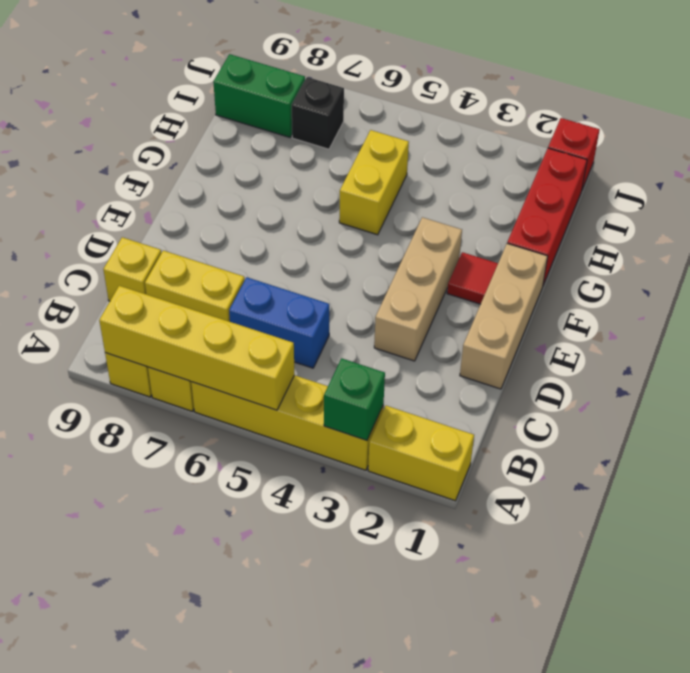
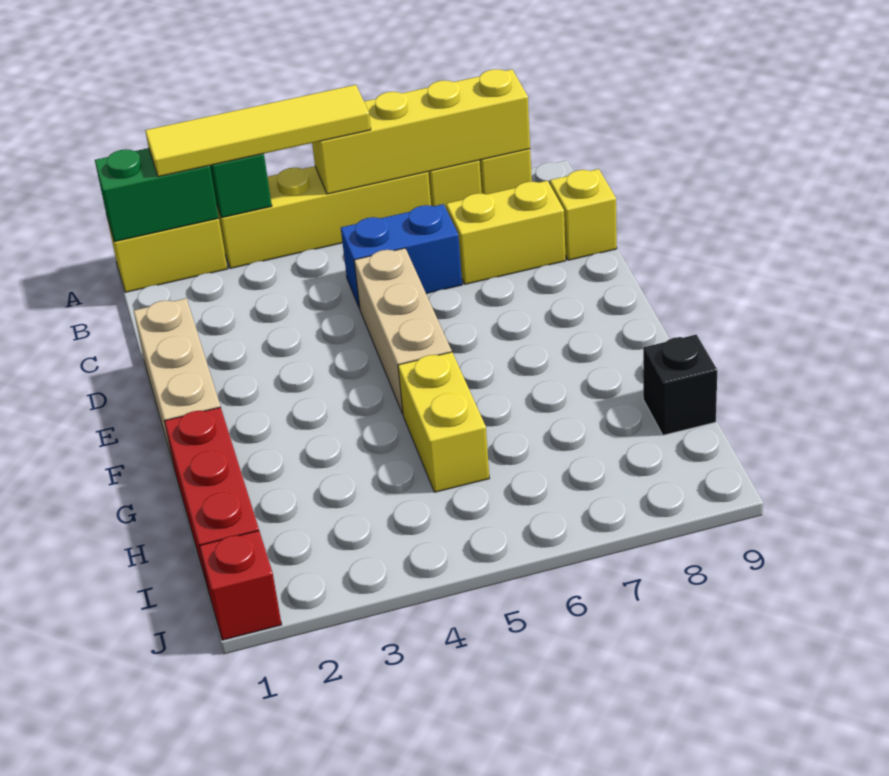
none -> yellow tile A2:A5 level 3
tan brick D3:F3 level 1 -> tan brick D5:F5 level 1
red tile F2 level 1 -> none
black brick I7 level 1 -> black brick H9 level 1
green brick I8:I9 level 1 -> green brick A1:A2 level 2

